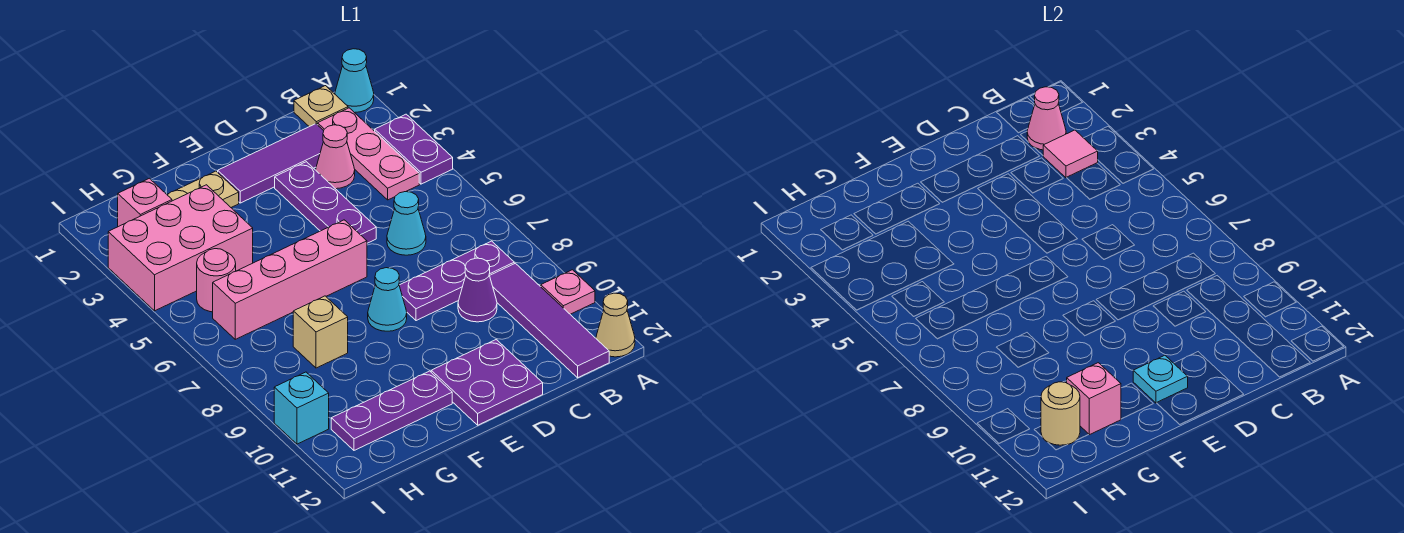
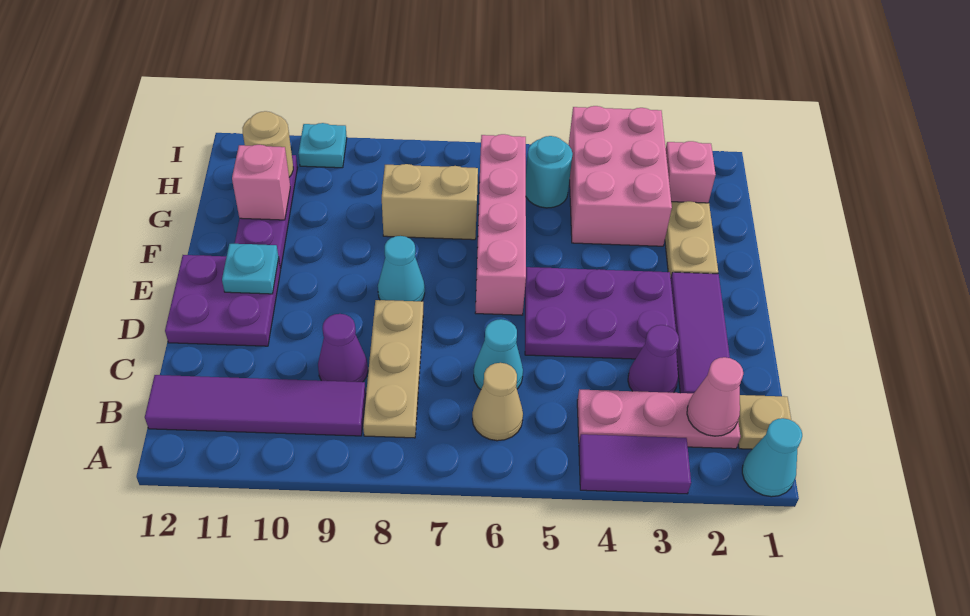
purple plate A3:A4 level 1 -> purple tile A3:A4 level 1
pink plate A10 level 1 -> none
tan cone A12 level 1 -> tan cone B6 level 1
pink tile B3 level 2 -> none
purple plate B8:D8 level 1 -> tan plate B8:D8 level 1
pink cone C3 level 1 -> purple cone C3 level 1
purple plate D3:D5 level 1 -> purple plate D3:E5 level 1
tan brick G8 level 1 -> tan brick G7:G8 level 1
pink round brick H5 level 1 -> cyan round brick H5 level 1
cyan brick I10 level 1 -> cyan plate I10 level 1

